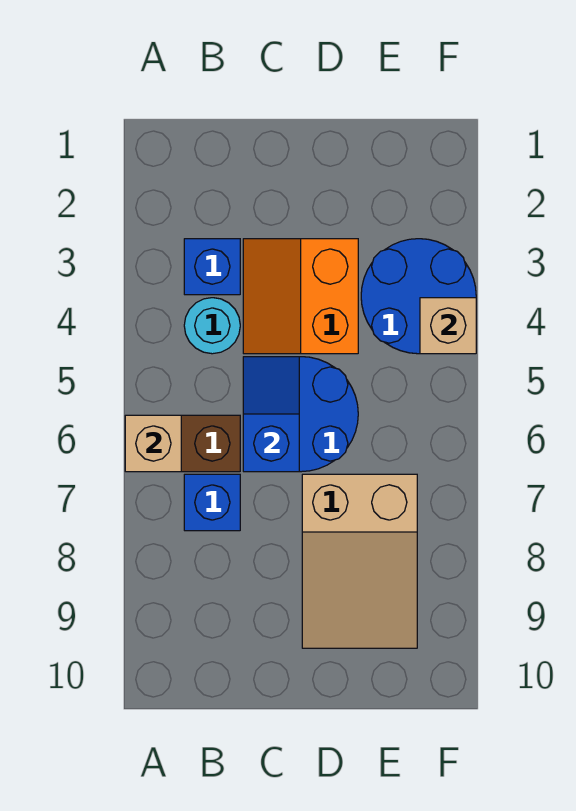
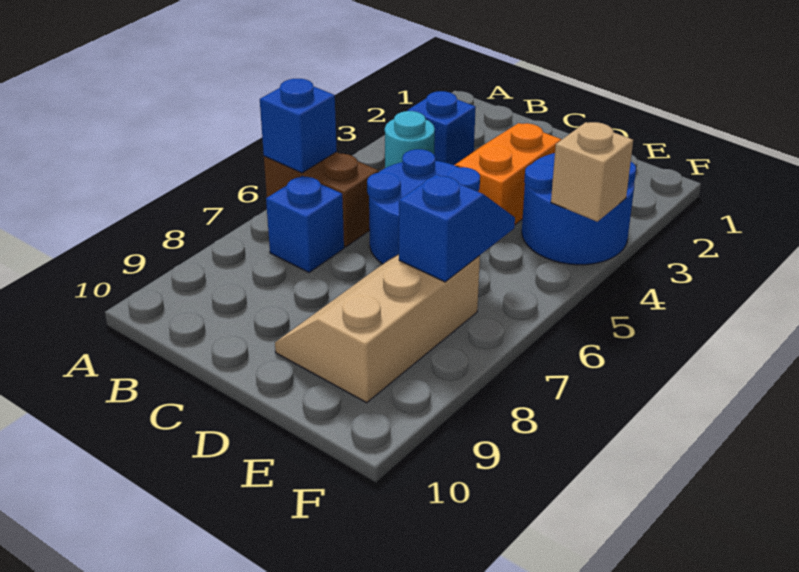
tan brick A6 level 2 -> blue brick A6 level 2
blue slope C5:C6 level 2 top 6 -> blue slope E6:E7 level 2 top 7
tan slope D7:E9 level 1 top 7 -> tan slope D7:E9 level 1 top E

